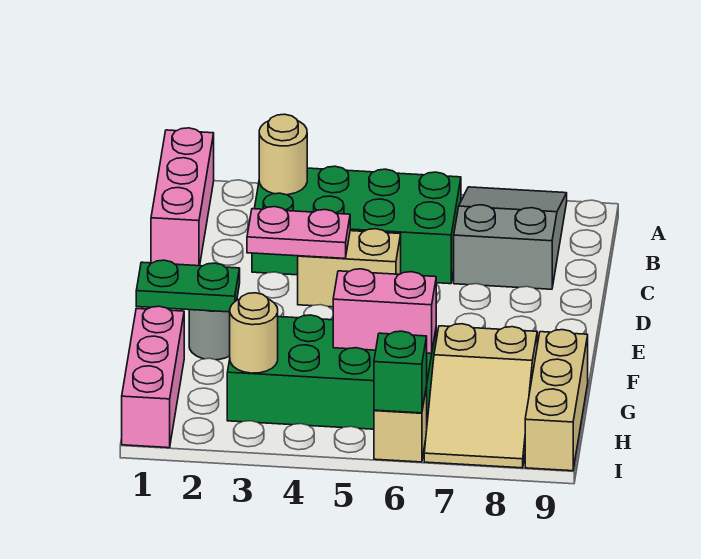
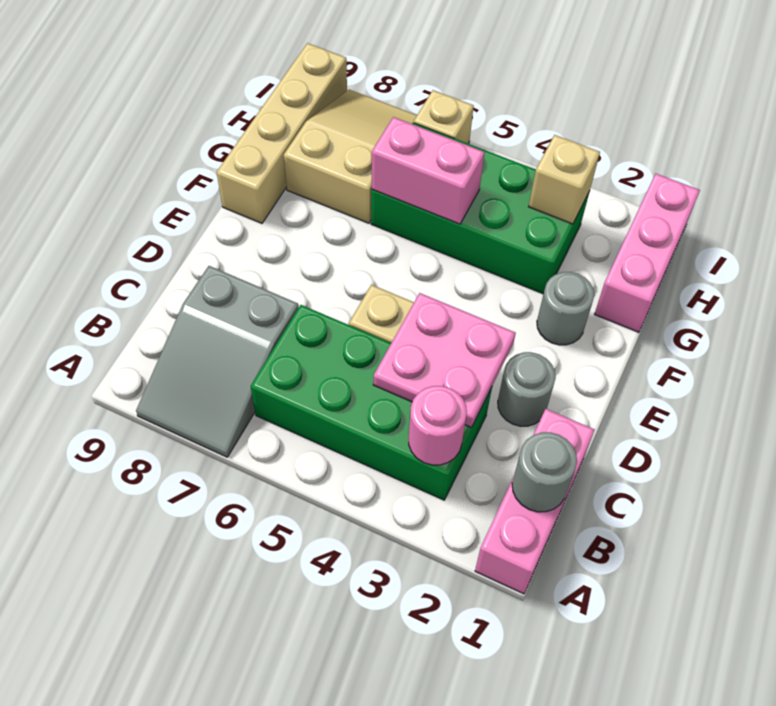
none -> grey round brick B1 level 2
tan round brick B3 level 2 -> pink round brick B3 level 2
none -> grey round brick D2 level 1
pink plate D3:D4 level 2 -> pink plate C3:D4 level 2
green plate F1:F2 level 2 -> none
tan brick G9:I9 level 1 -> tan brick F9:I9 level 1
tan round brick H3 level 2 -> tan brick H3 level 2
green brick I6 level 2 -> none

